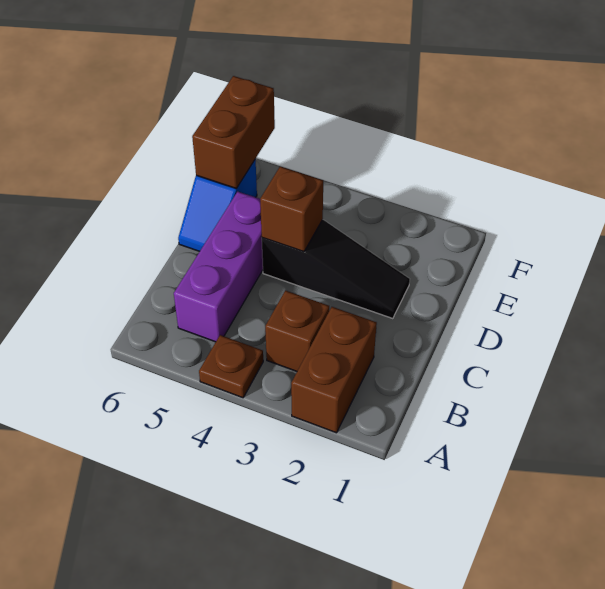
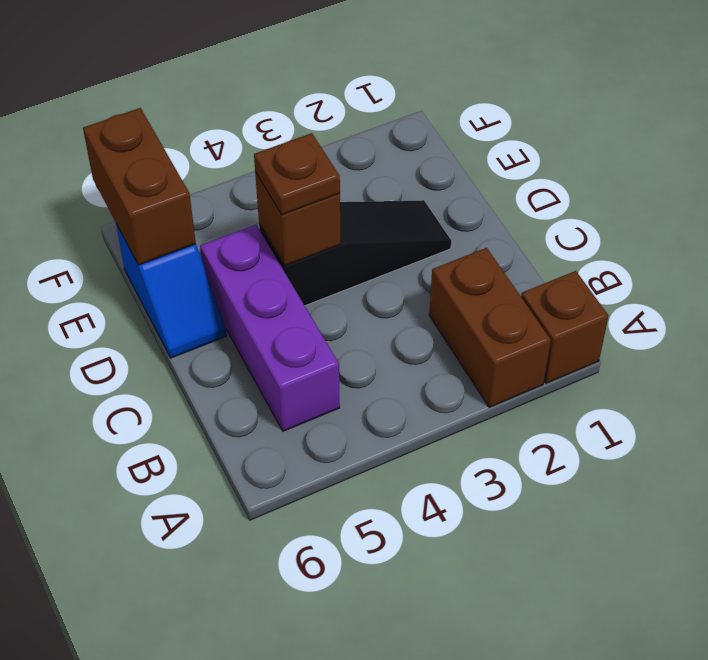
brown plate A4 level 1 -> brown plate D4 level 3
brown brick B3 level 1 -> brown brick A1 level 1

